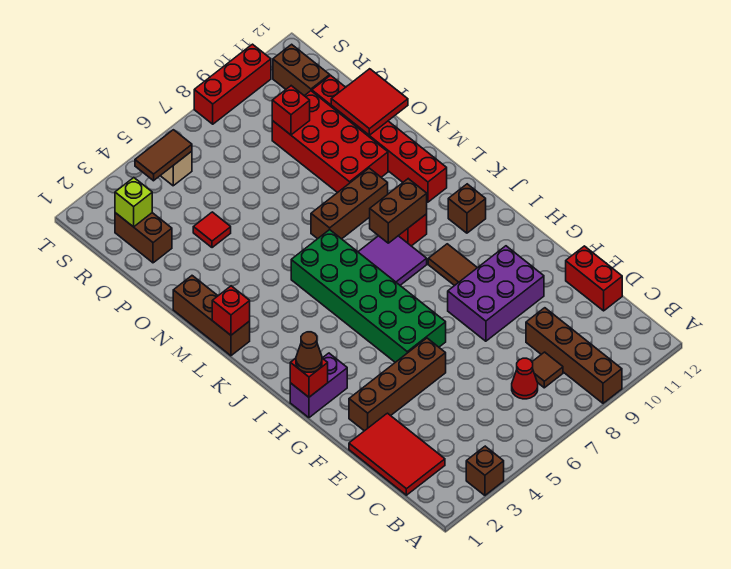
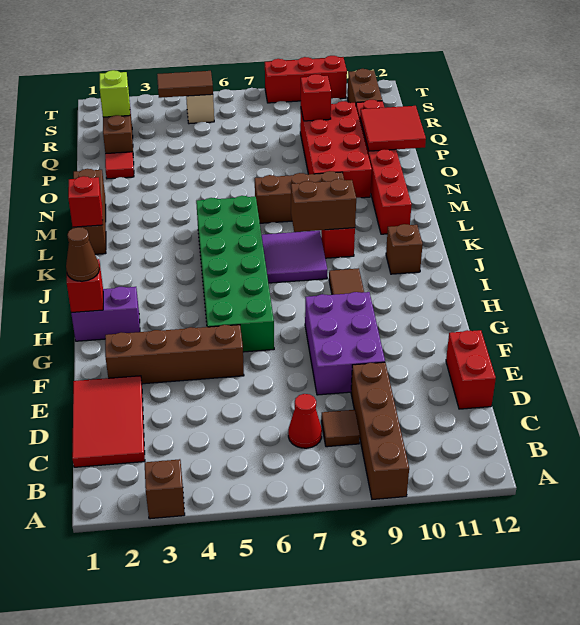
purple brick F8:G10 level 1 -> purple brick E8:G9 level 1
red tile P4 level 1 -> red tile P2 level 1

